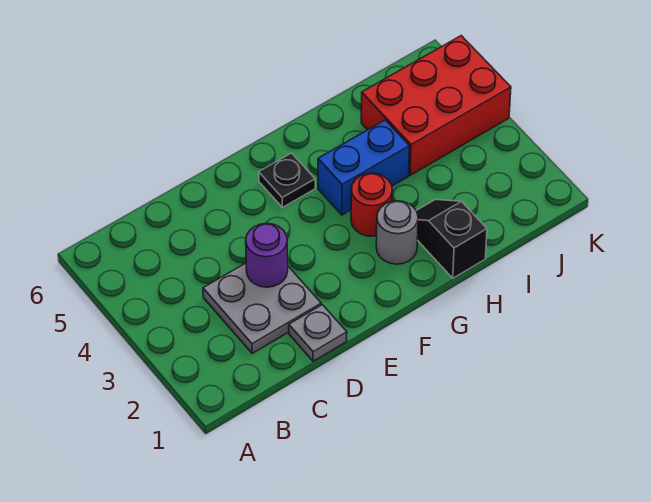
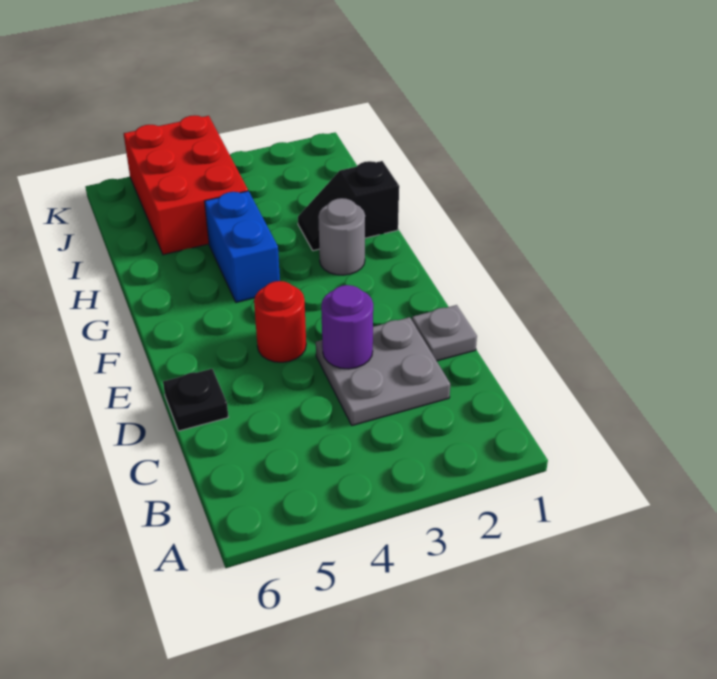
black plate F5 level 1 -> black plate D6 level 1
red round brick G3 level 1 -> red round brick E4 level 1

